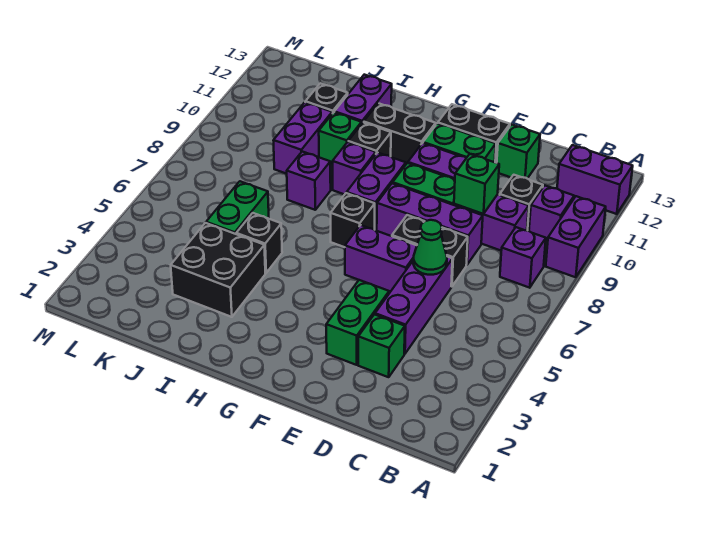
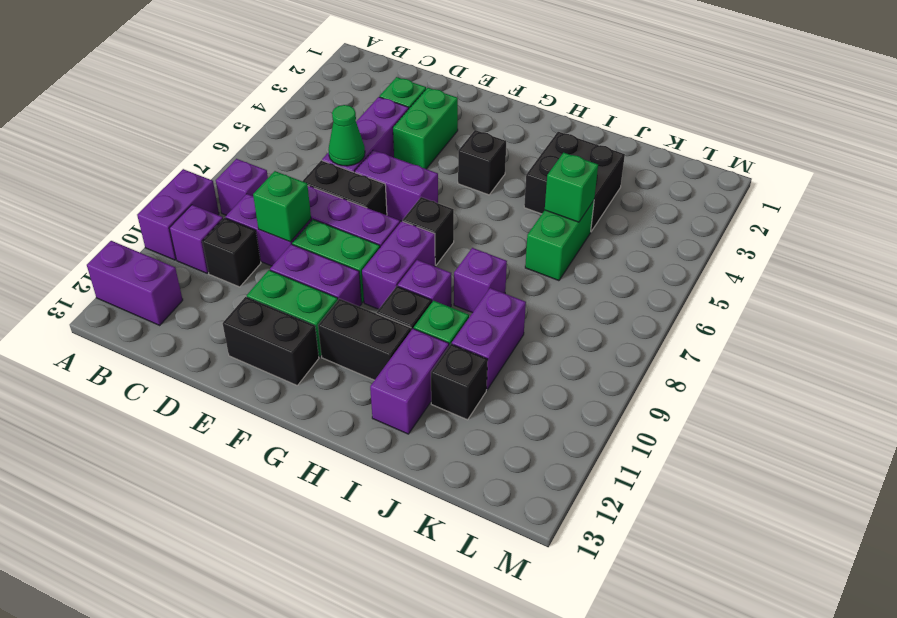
green brick D12 level 1 -> green brick J5 level 2
black brick I5 level 1 -> black brick G4 level 1

